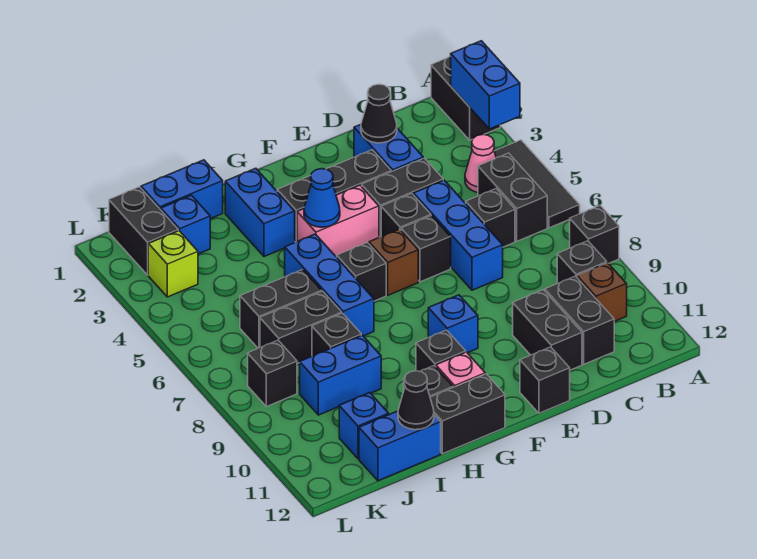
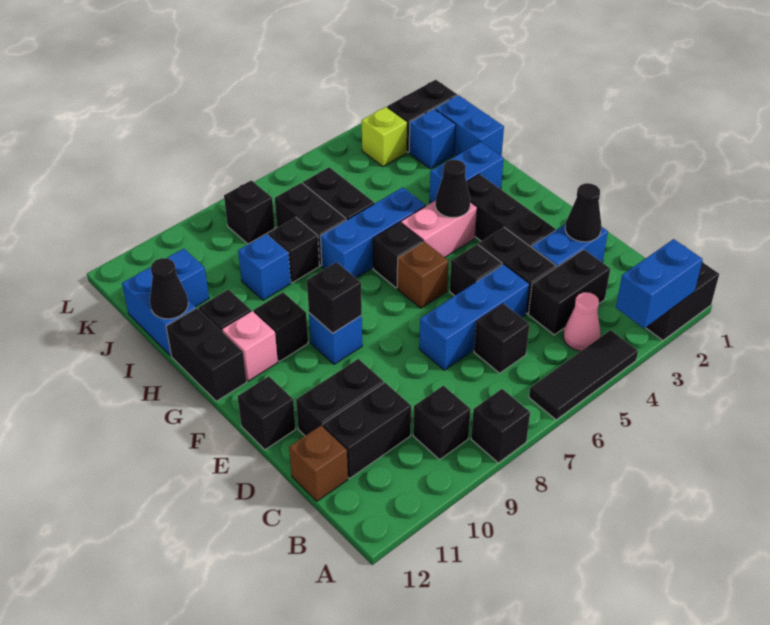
black brick B5:B6 level 1 -> black brick C3:C4 level 1
brown brick B10 level 1 -> brown brick C12 level 1
black brick E6 level 1 -> black brick F9 level 2
pink brick F4:G4 level 1 -> pink brick G4:G5 level 1
blue cone G4 level 2 -> black cone G4 level 2
blue brick I9:J9 level 1 -> blue brick I9 level 1

